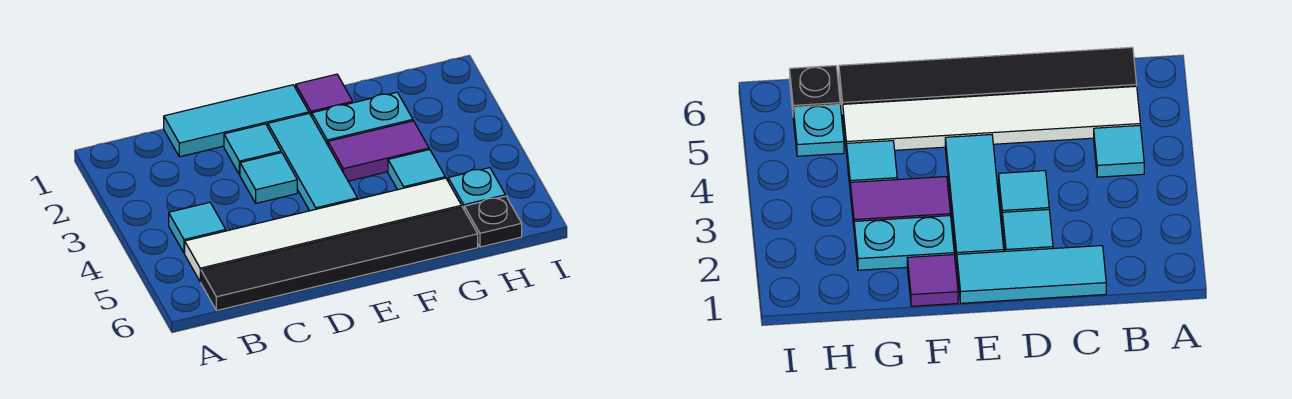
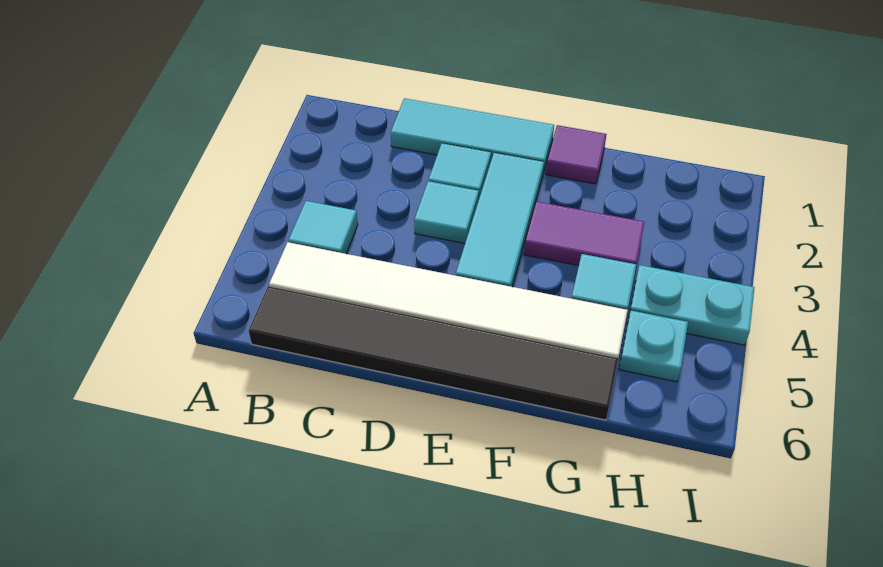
cyan plate F2:G2 level 1 -> cyan plate H4:I4 level 1
black plate H6 level 1 -> none

